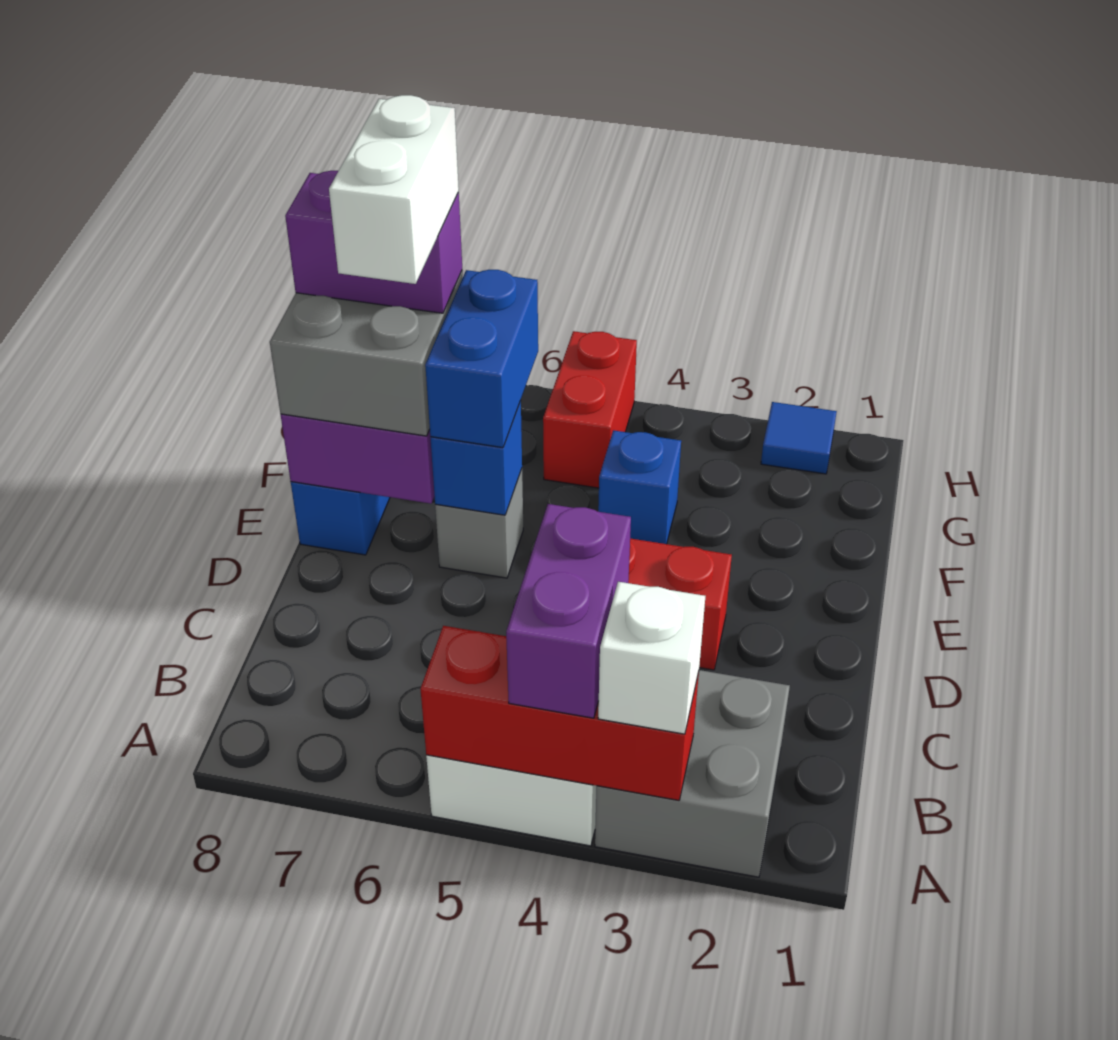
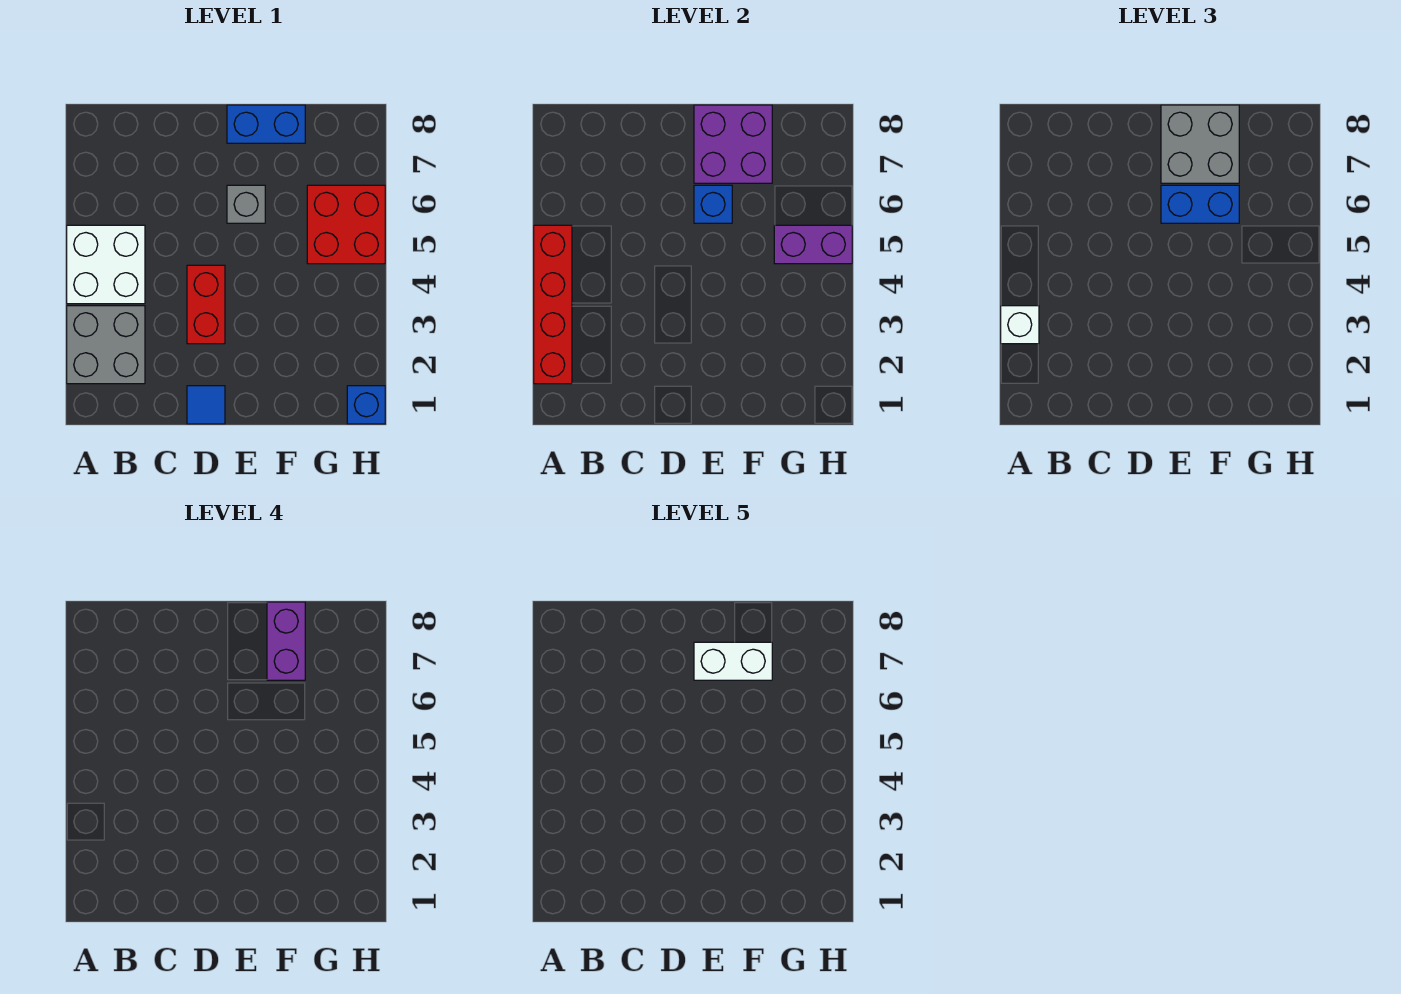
red brick A3:A5 level 2 -> red brick A2:A5 level 2
purple brick A4:B4 level 3 -> purple brick G5:H5 level 2
blue brick F4 level 1 -> blue brick H1 level 1
red brick G5:H5 level 1 -> red brick G5:H6 level 1
blue tile H2 level 1 -> blue tile D1 level 1

